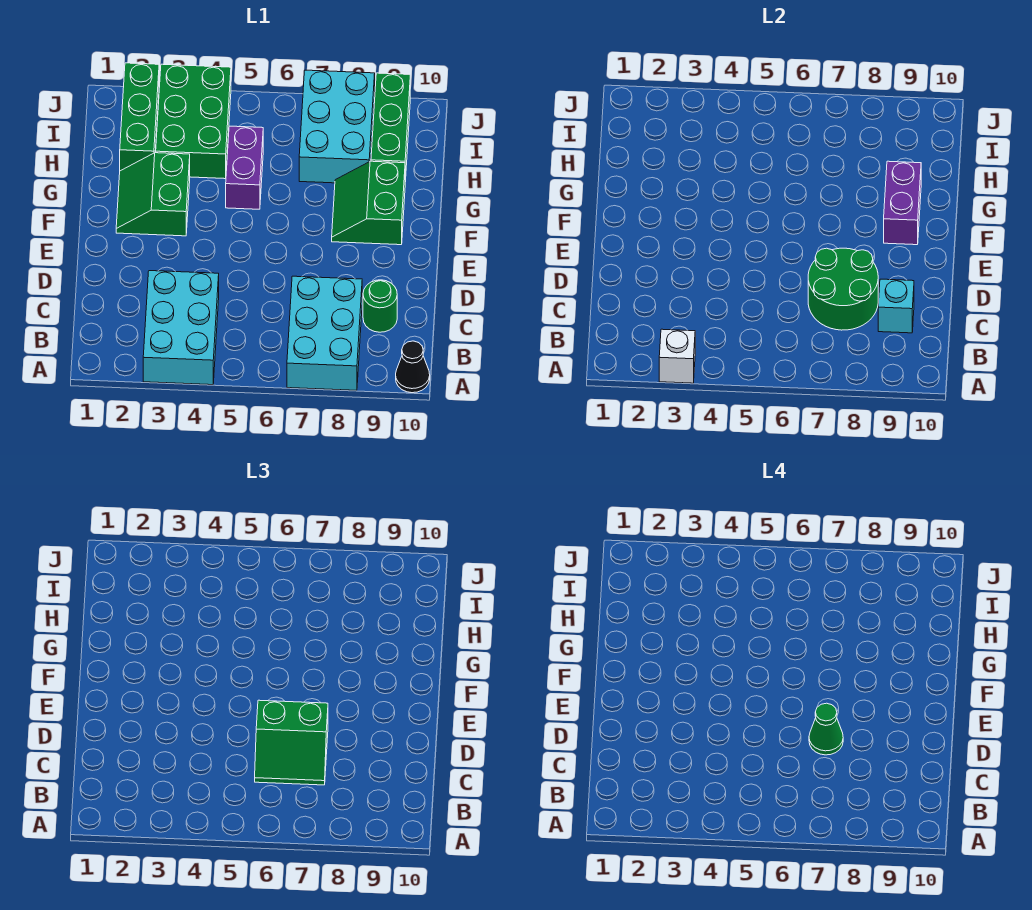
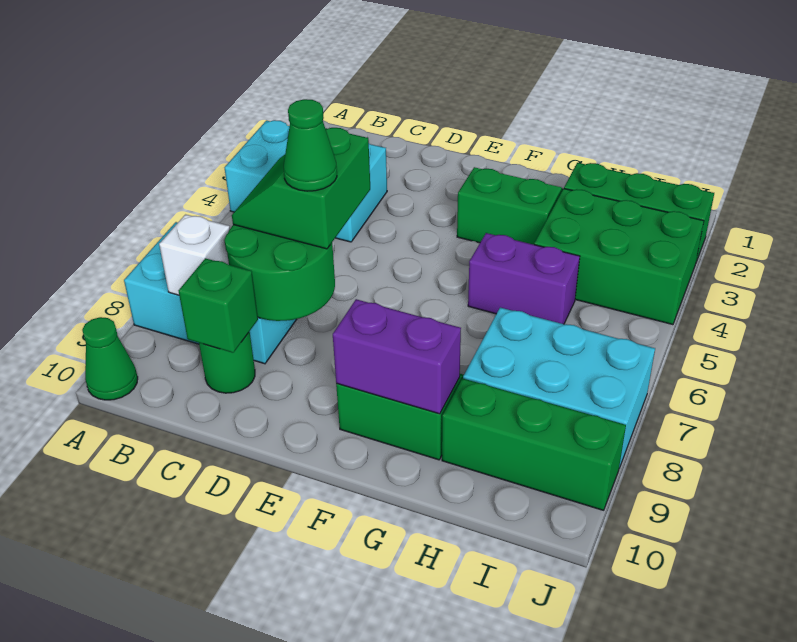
white brick A3 level 2 -> white brick B8 level 2
black cone A10 level 1 -> green cone A10 level 1
cyan brick C9 level 2 -> green brick C9 level 2

